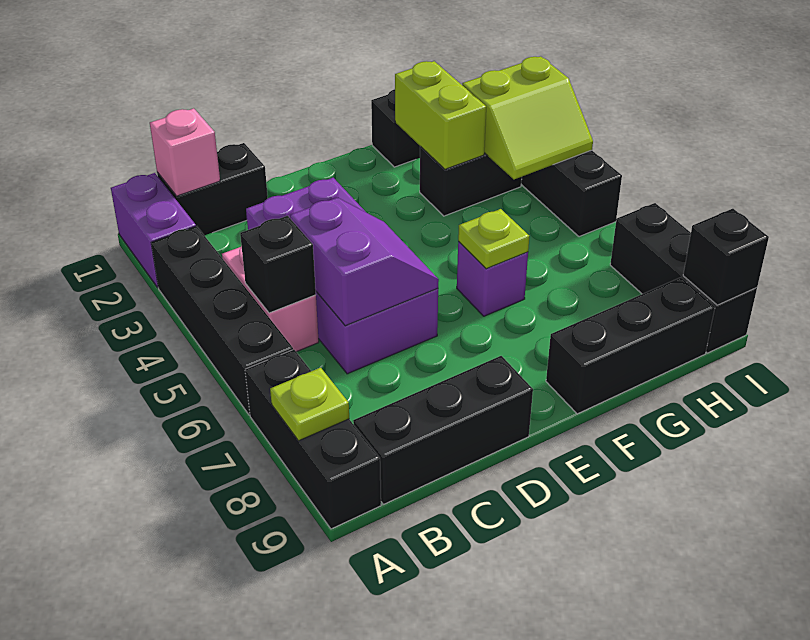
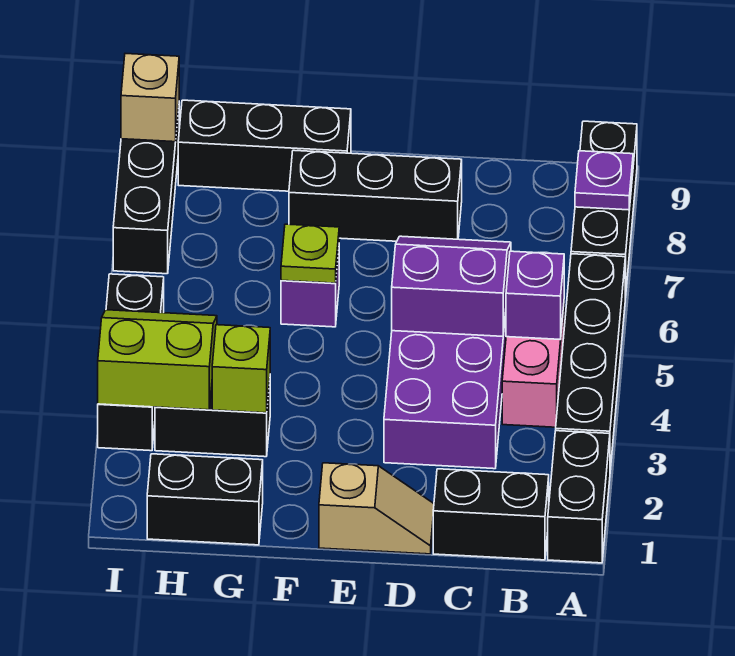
purple brick A1:A2 level 1 -> black brick A1:A2 level 1
lime plate A8 level 2 -> purple plate A8 level 2
pink brick B1 level 2 -> none
black brick B5 level 2 -> purple brick B5 level 2
black brick B9:D9 level 1 -> black brick D8:F8 level 1
purple slope C5:D6 level 2 top C -> purple slope C5:D6 level 2 top 5
none -> tan slope D1:E1 level 1 top E
lime brick G2:G3 level 2 -> lime brick G3 level 2
black brick I9 level 2 -> tan brick I9 level 2

